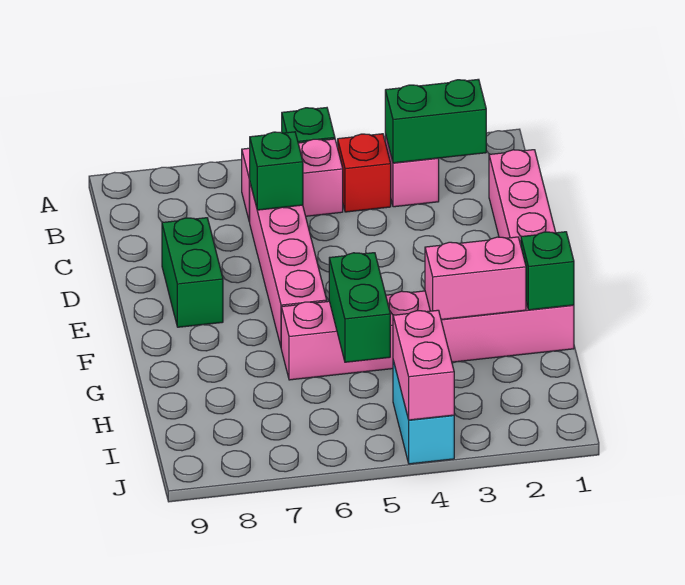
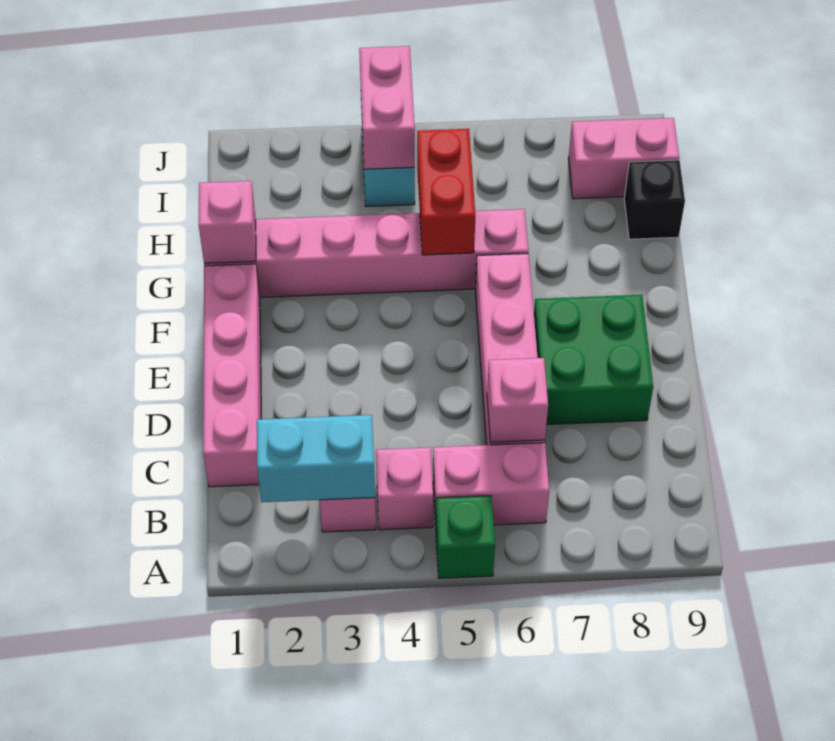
green brick B2:B3 level 2 -> cyan brick B2:B3 level 2
red brick B4 level 1 -> pink brick B4 level 1
green brick C6 level 2 -> pink brick C6 level 2
green brick D8:E8 level 1 -> green brick D7:E8 level 1
green brick G1 level 2 -> pink brick G1 level 2
pink brick G2:G3 level 2 -> pink brick I8:I9 level 1
green brick G5:H5 level 2 -> red brick G5:H5 level 2
none -> black brick H9 level 1

